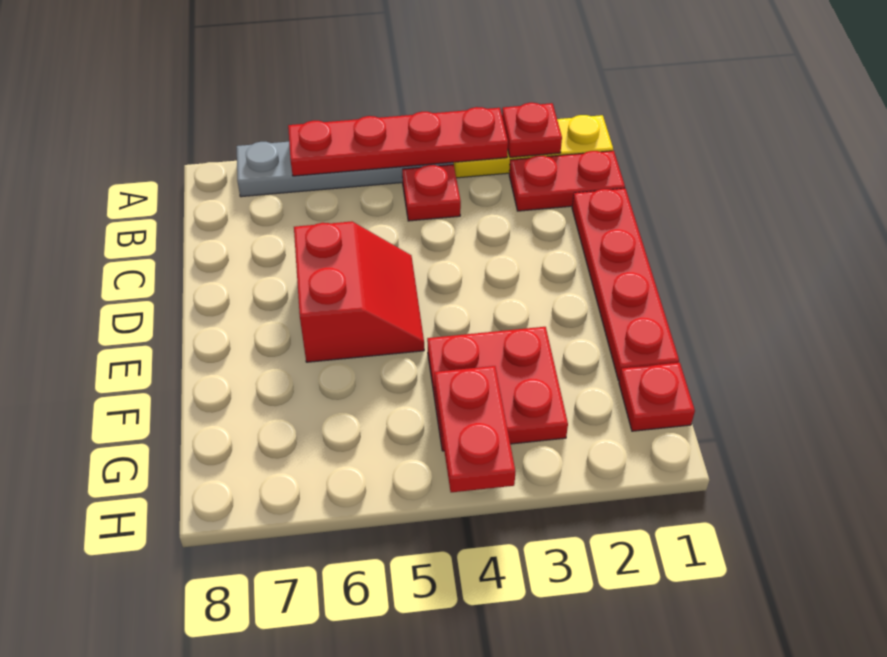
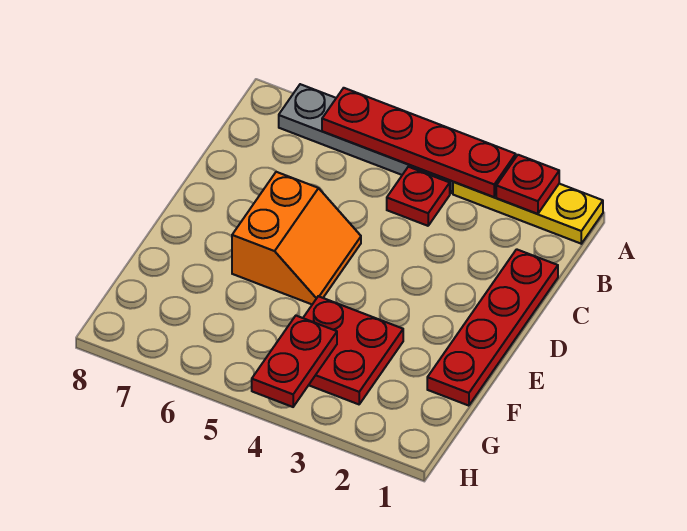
red plate B1:B2 level 1 -> none
red slope D5:E6 level 1 top 6 -> orange slope D5:E6 level 1 top 6
red plate G1 level 1 -> none

